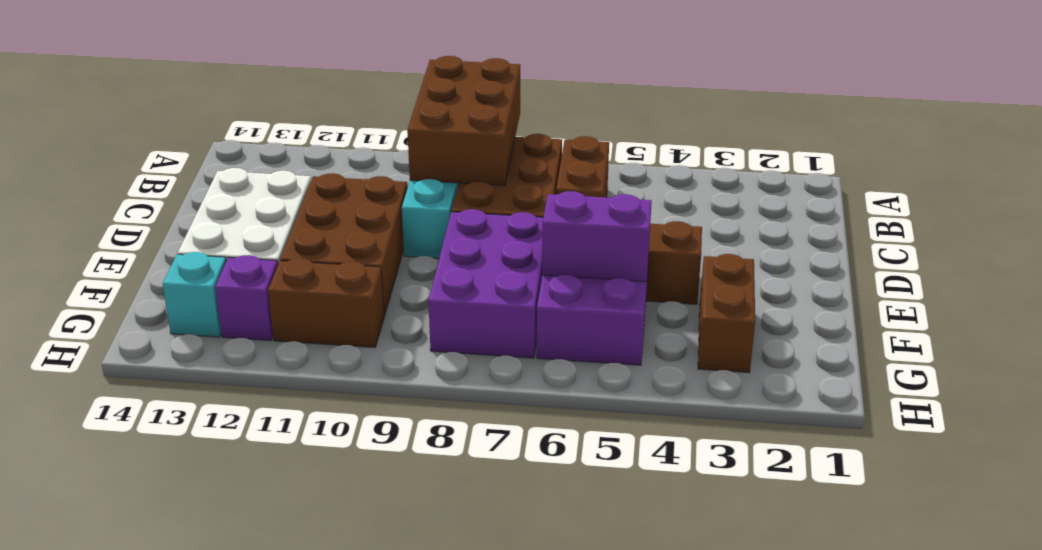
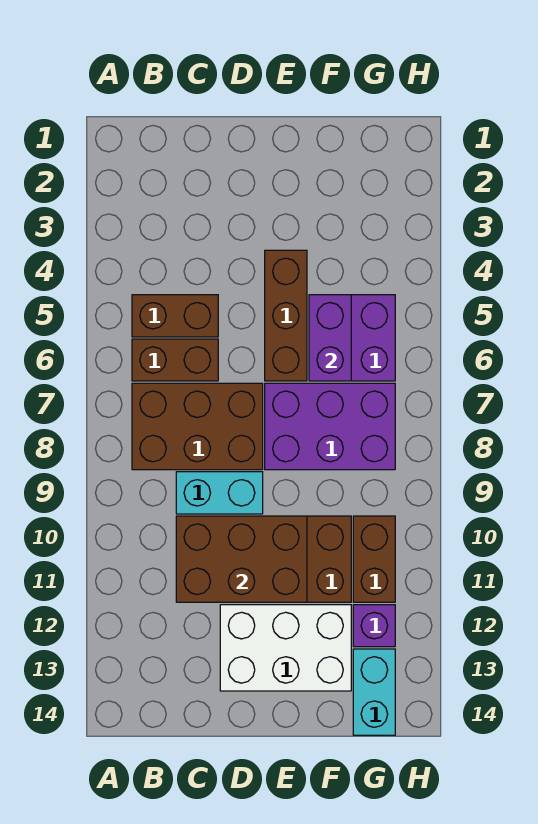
brown brick A8:C9 level 2 -> brown brick C10:E11 level 2
brown brick F3:G3 level 1 -> brown brick B5:C5 level 1
cyan brick G13 level 1 -> cyan brick G13:G14 level 1

